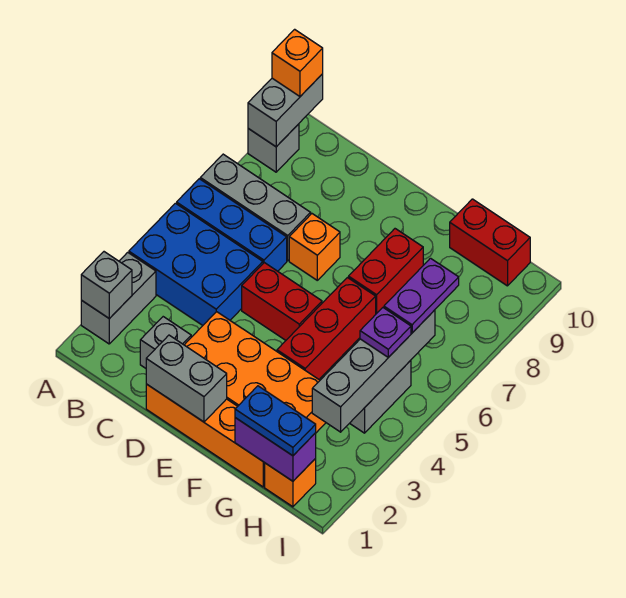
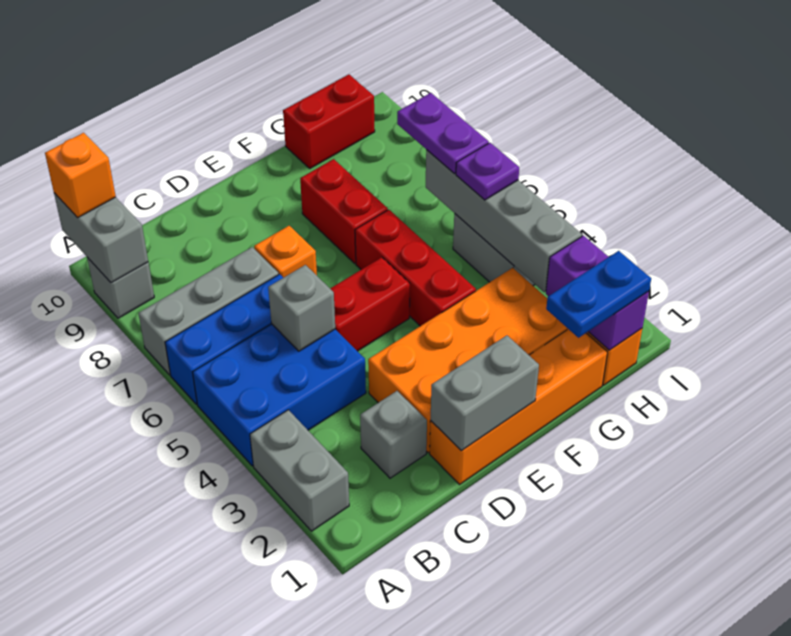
grey brick A2 level 2 -> grey brick C5 level 2
purple brick G1:H1 level 2 -> purple brick H1:H2 level 2

